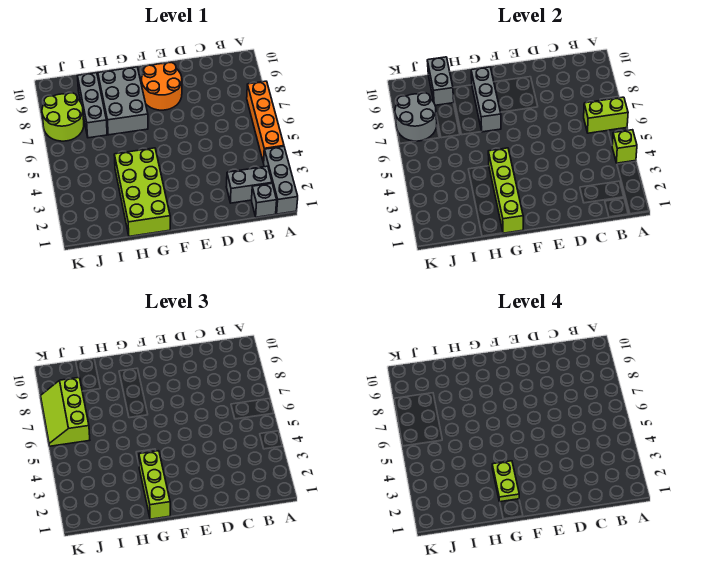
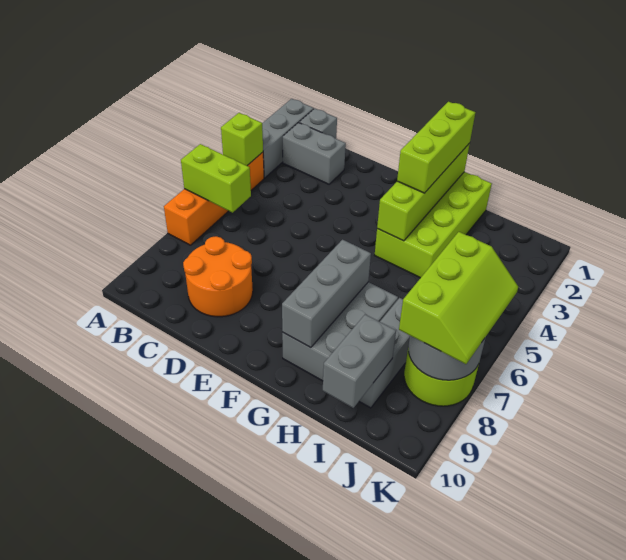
orange round brick E8:F9 level 1 -> orange round brick C8:D9 level 1
lime plate G2:G3 level 4 -> none

